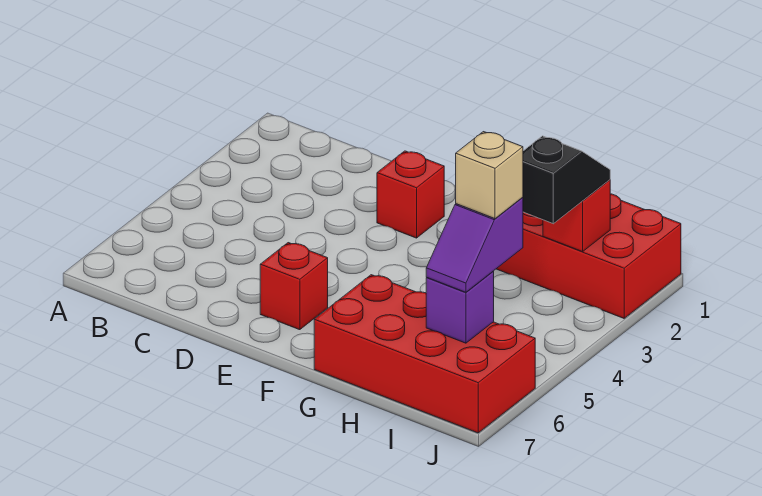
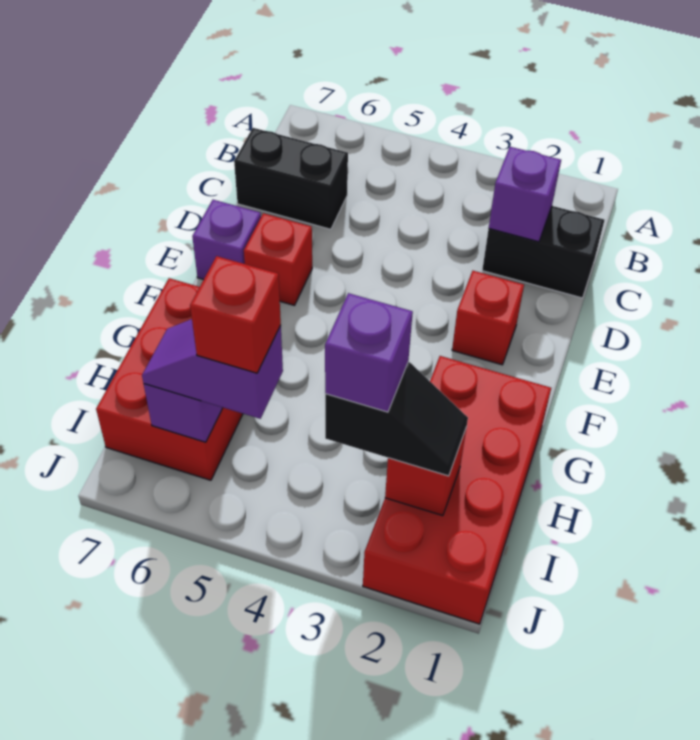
none -> black brick C1:C2 level 1
none -> purple brick C2 level 2
none -> black brick C6:C7 level 1
none -> purple brick E7 level 1
red brick G6:J7 level 1 -> red brick G6:I7 level 1
none -> purple brick I3 level 4
tan brick I5 level 4 -> red brick I5 level 4

